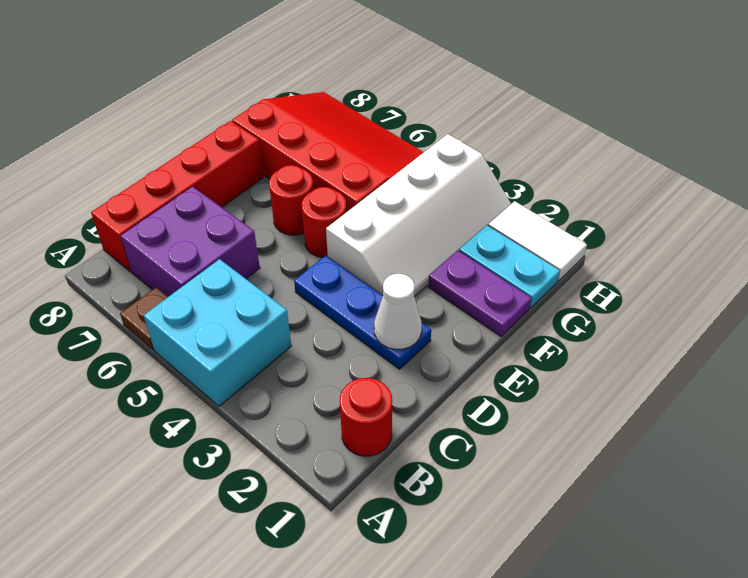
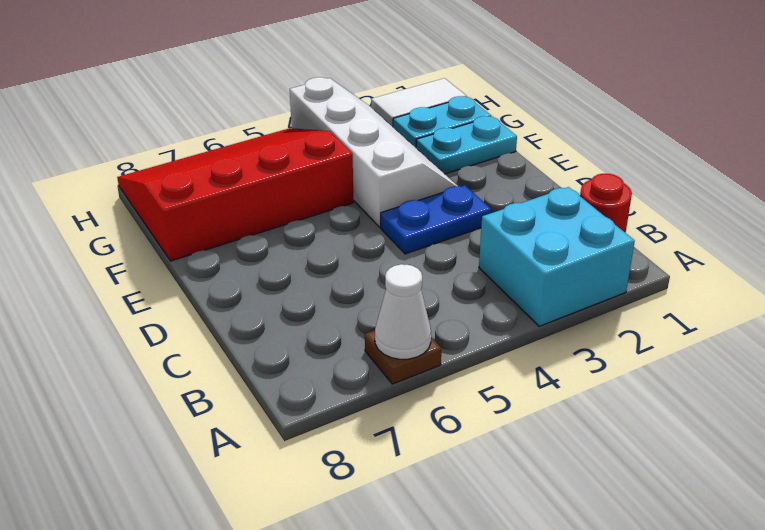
cyan brick A4:B5 level 1 -> cyan brick A2:B3 level 1
purple brick B6:C7 level 1 -> none
red brick B8:E8 level 1 -> none
blue plate D2:D4 level 1 -> blue plate D3:D4 level 1
white cone D2 level 2 -> white cone A6 level 2
red round brick E5 level 1 -> none
red round brick E6 level 1 -> none
purple plate F1:F2 level 1 -> cyan plate F1:F2 level 1

